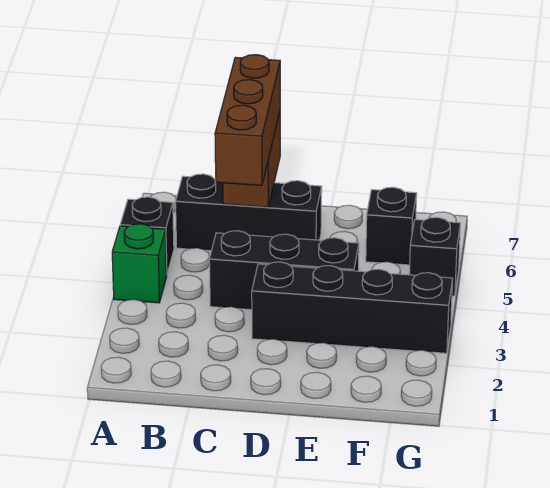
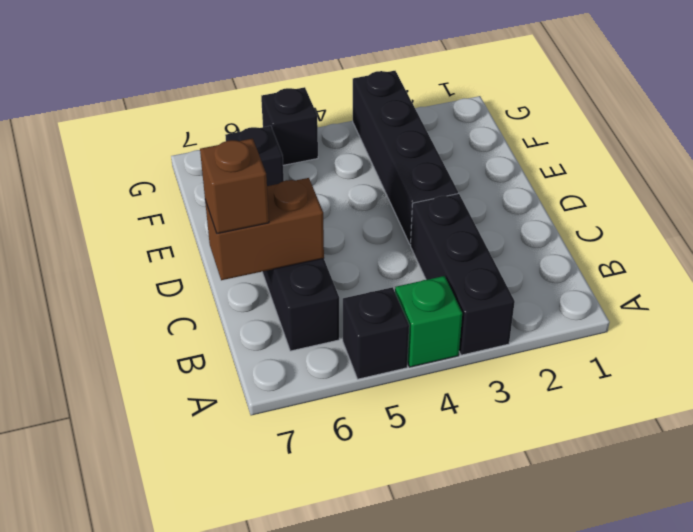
black brick C4:E4 level 1 -> black brick A3:C3 level 1
brown brick C5:C7 level 3 -> brown brick C7 level 3

